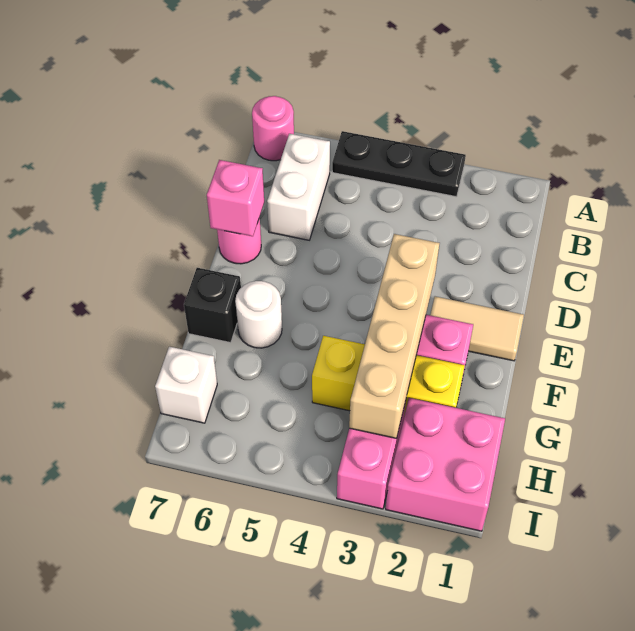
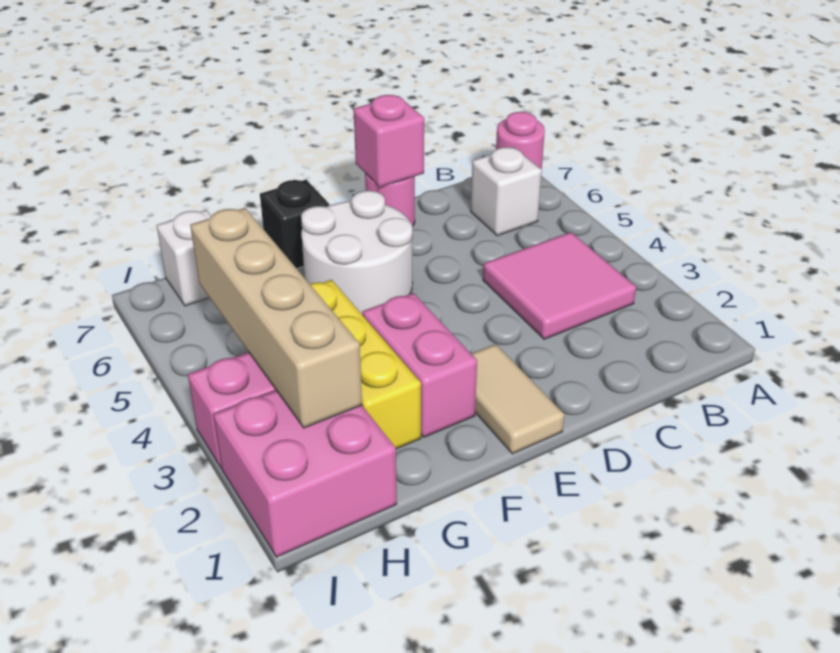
black plate A3:A5 level 1 -> none
none -> pink tile B3:C4 level 1
white brick B6:C6 level 1 -> white brick B6 level 1
tan brick E3:H3 level 2 -> tan brick H2:H5 level 2
white round brick F6 level 1 -> white round brick E5:F6 level 1

